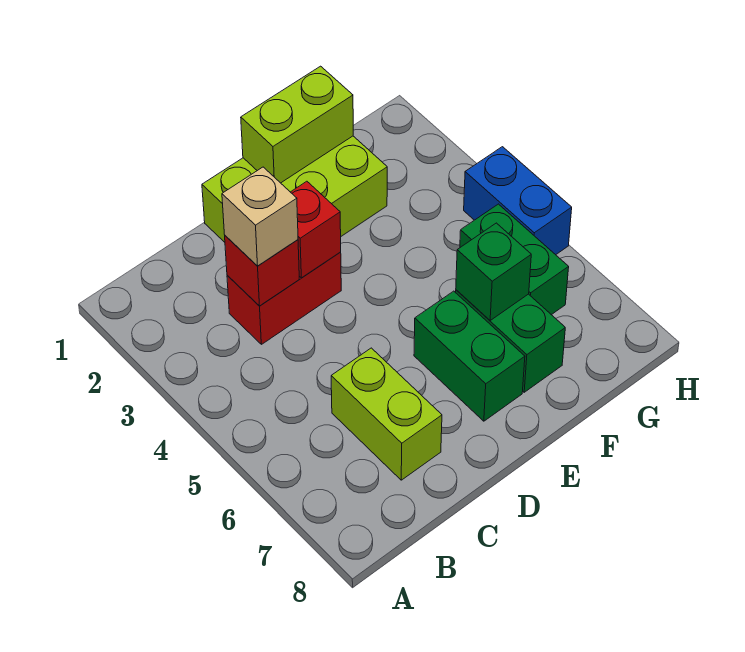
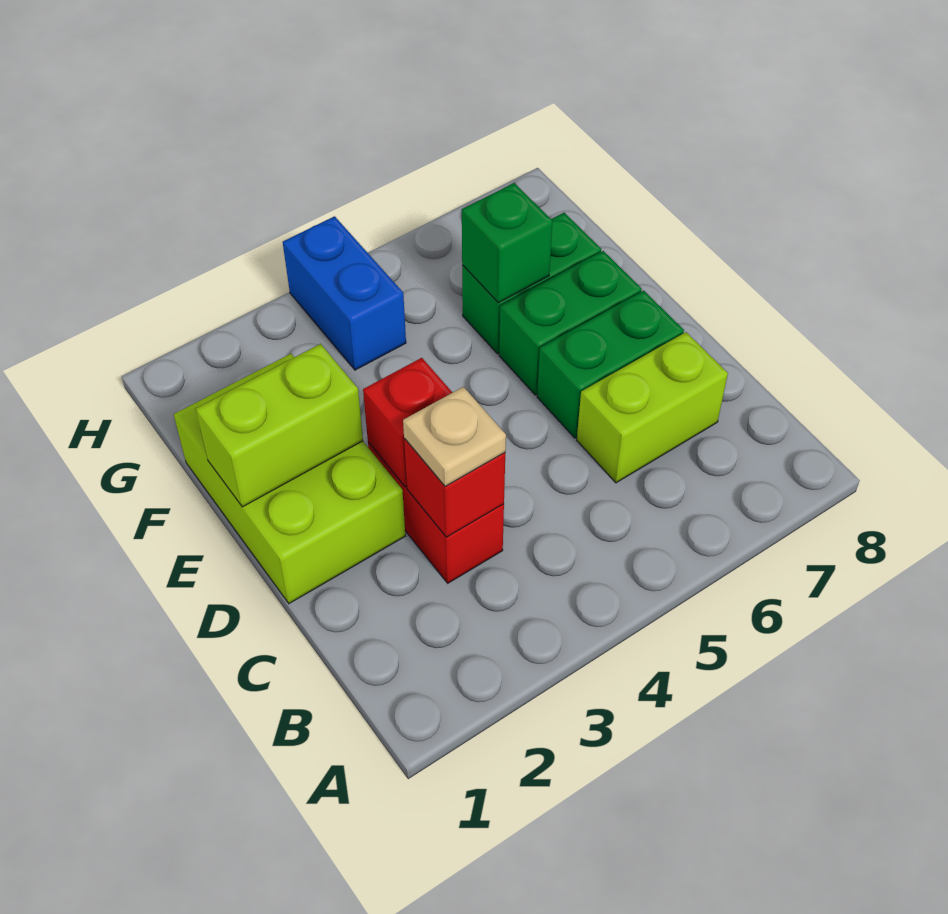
tan brick C3 level 3 -> tan plate C3 level 3
lime brick E1:F1 level 2 -> lime brick E1:E2 level 2
green brick G5:G6 level 1 -> green brick D6:D7 level 1
blue brick H4:H5 level 1 -> blue brick G4:H4 level 1

